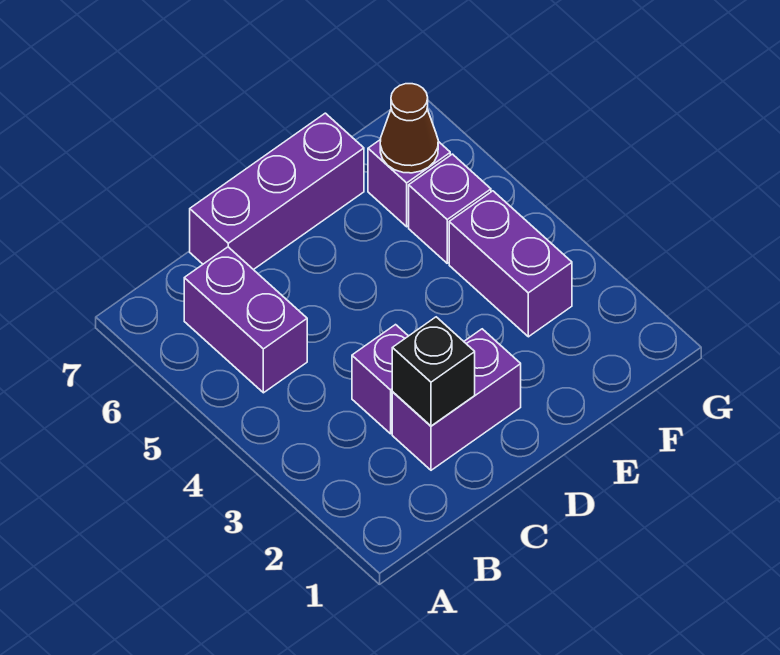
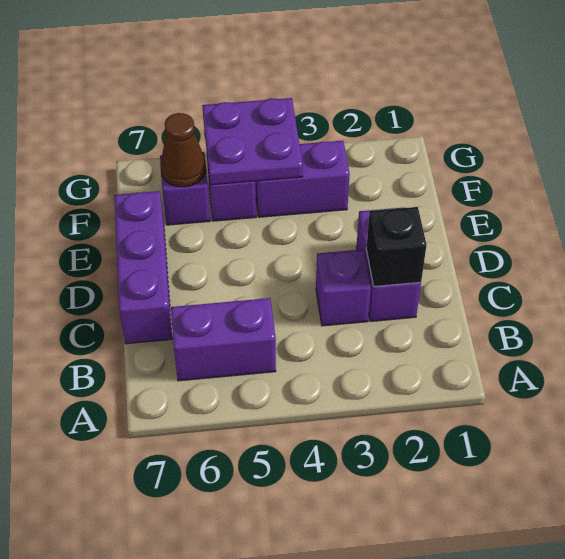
none -> purple plate F4:G5 level 2

